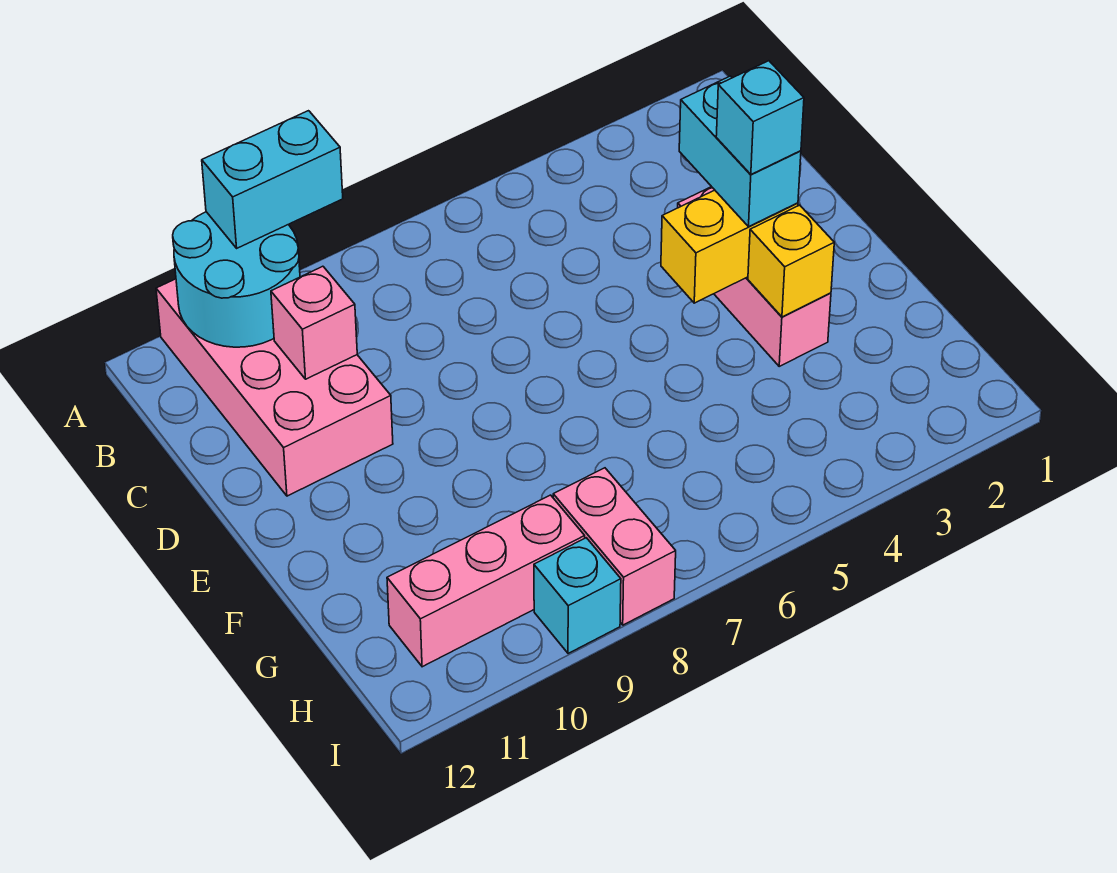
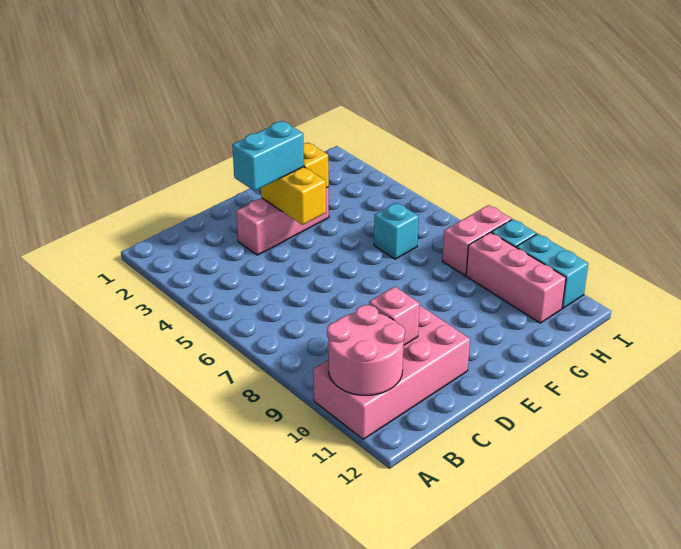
cyan brick A9:A10 level 3 -> cyan brick I10:I11 level 1
cyan round brick A10:B11 level 2 -> pink round brick A10:B11 level 2
cyan brick E3 level 4 -> cyan brick G6 level 1

